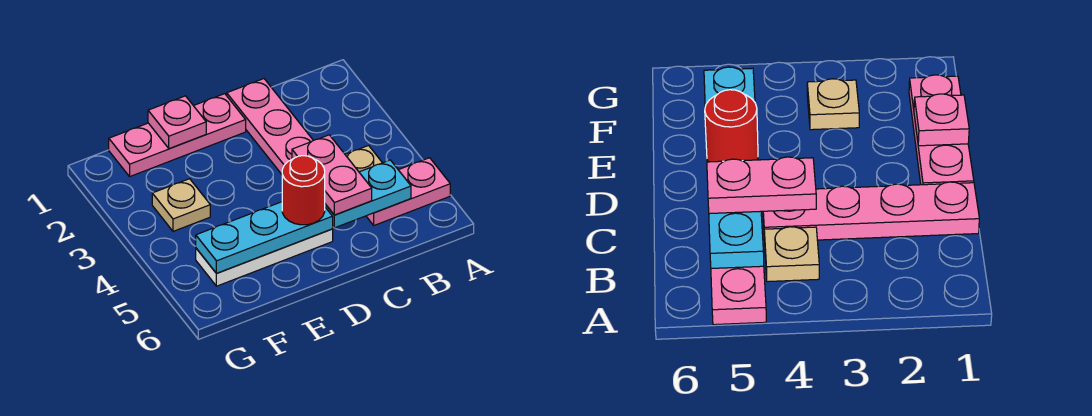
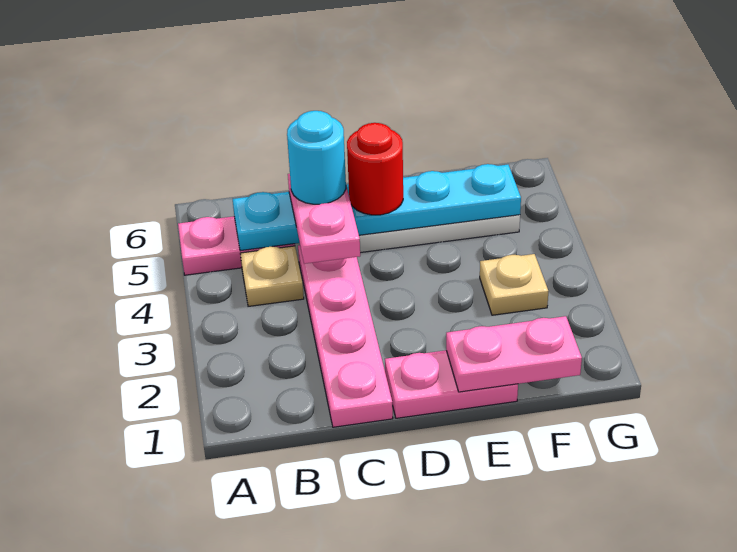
none -> cyan round brick C5 level 4
pink plate D1:F1 level 1 -> pink plate D1:E1 level 1
pink plate E1 level 2 -> pink plate E1:F1 level 2

